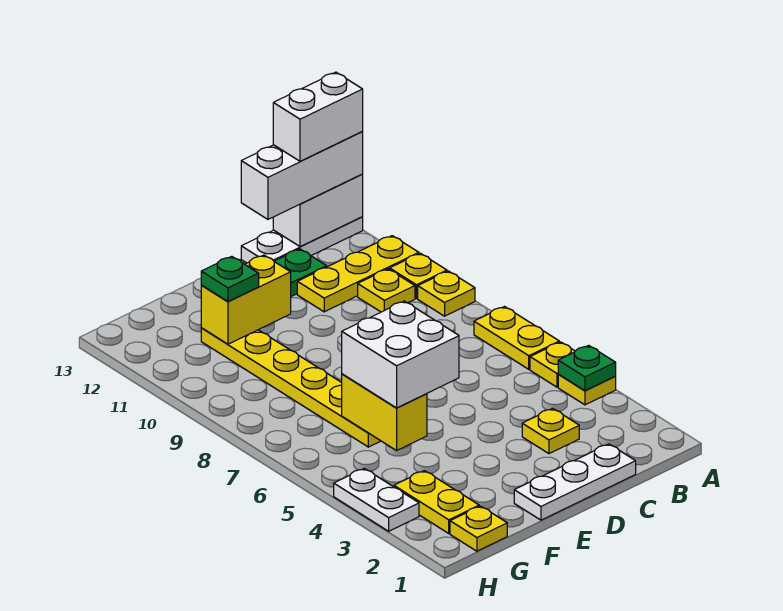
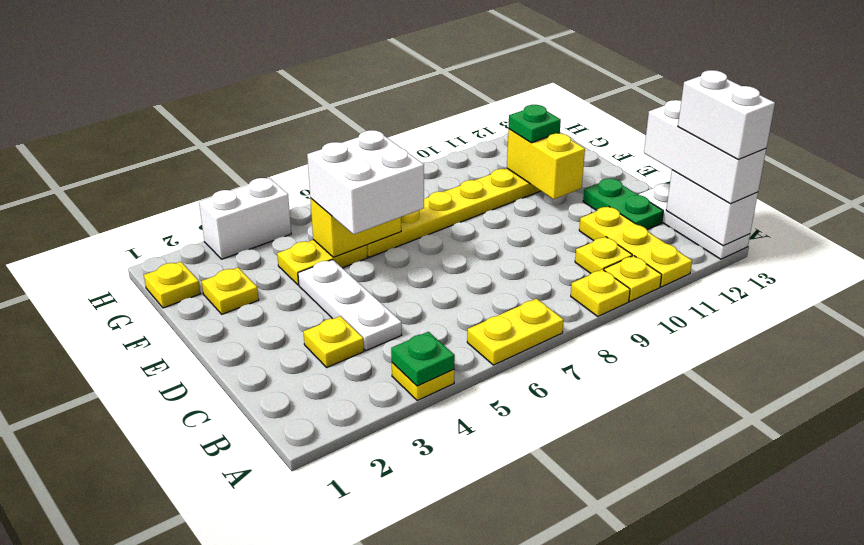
yellow plate A5 level 1 -> yellow plate F2 level 1
white plate C1:E1 level 1 -> white plate C4:E4 level 1
yellow plate G2:G3 level 1 -> yellow plate F4:F5 level 1
white plate H3:H4 level 1 -> white brick H3:H4 level 1

